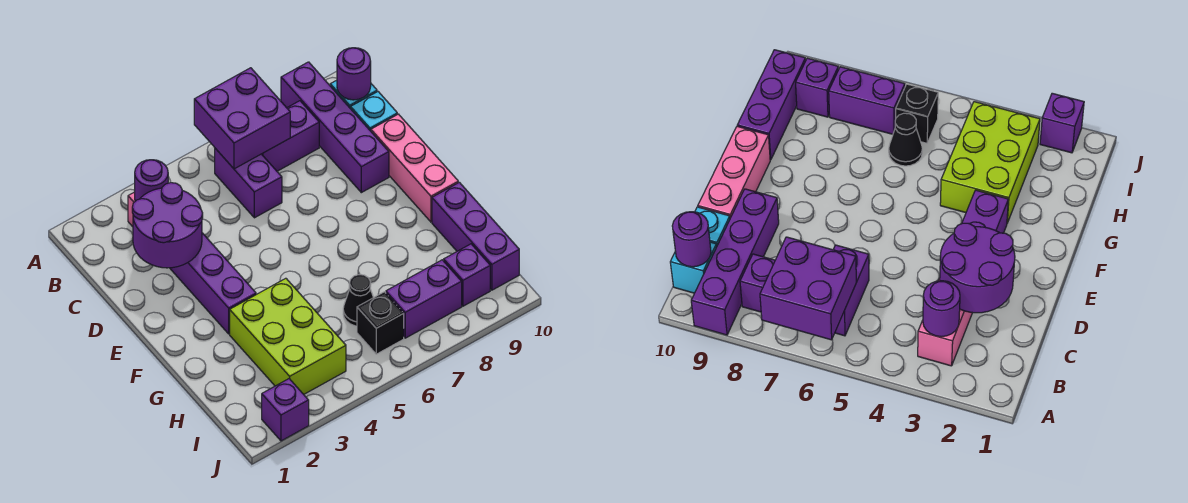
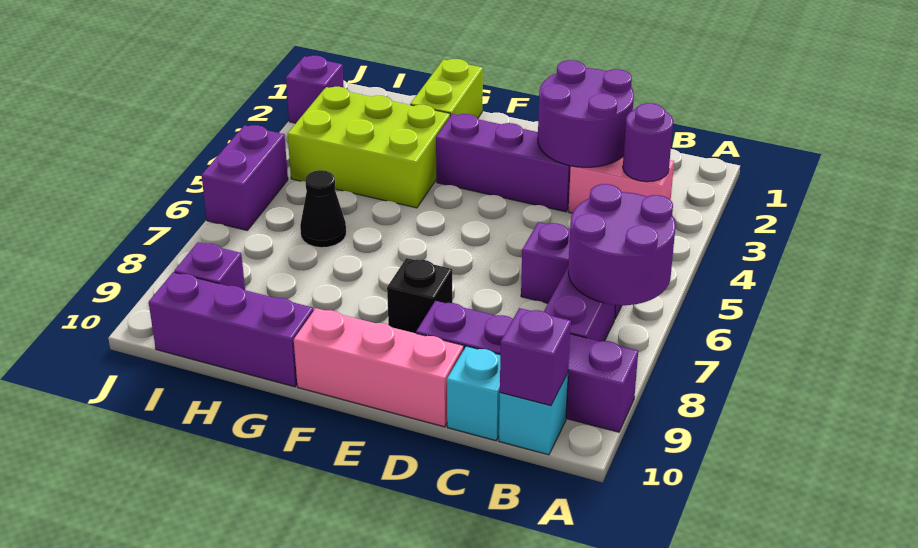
purple brick A6:B7 level 2 -> purple round brick A6:B7 level 2
purple round brick B10 level 2 -> purple brick B10 level 2
none -> lime brick G1:G2 level 1
black brick I6 level 1 -> black brick E8 level 1
purple brick I7:I8 level 1 -> purple brick J5:J6 level 1

